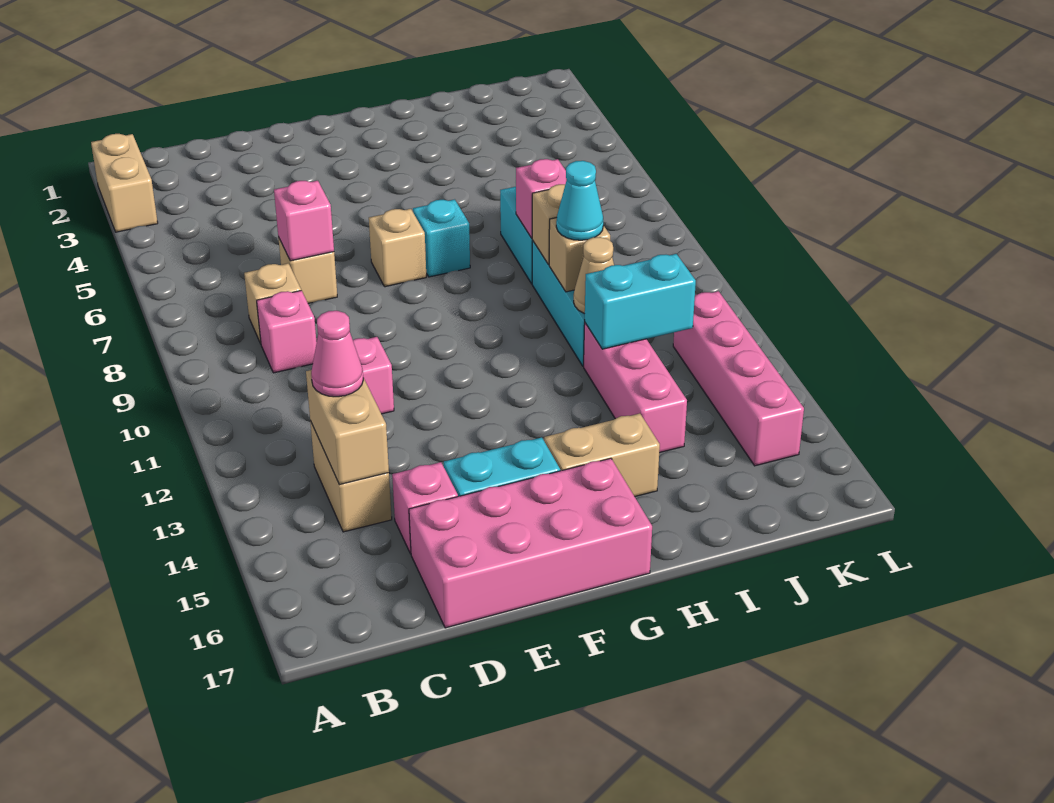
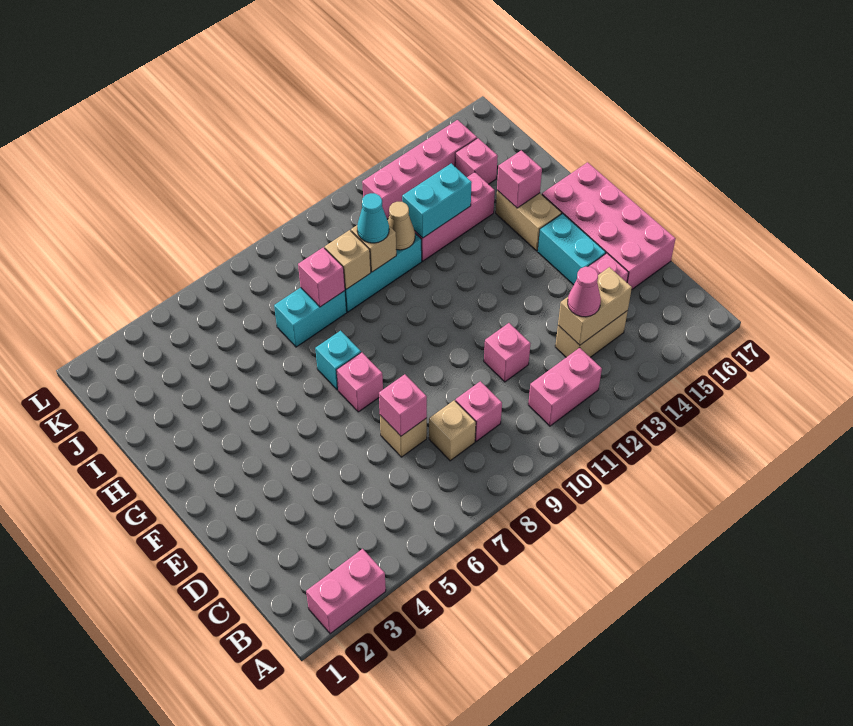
tan brick A2:A3 level 1 -> pink brick A2:A3 level 1
none -> pink brick B11:B12 level 1
tan brick F7 level 1 -> pink brick F7 level 1
none -> pink brick H15 level 2
cyan brick I12:J12 level 2 -> cyan brick I12:I13 level 2
none -> pink brick J15 level 1

